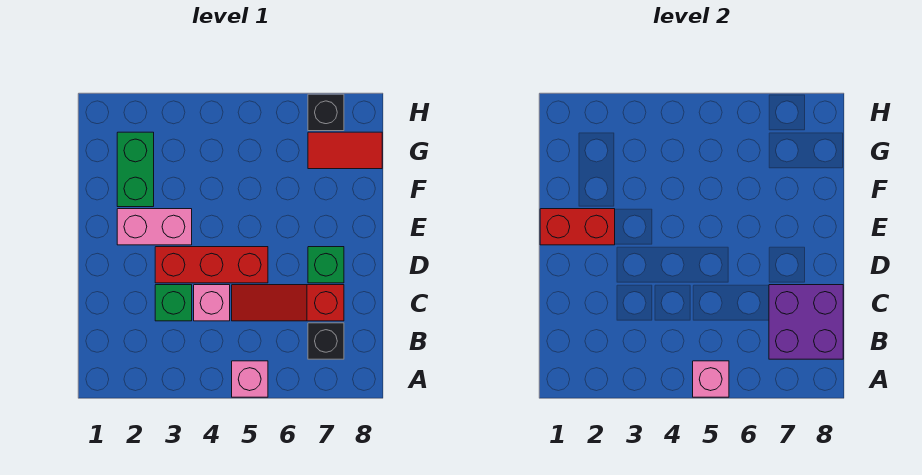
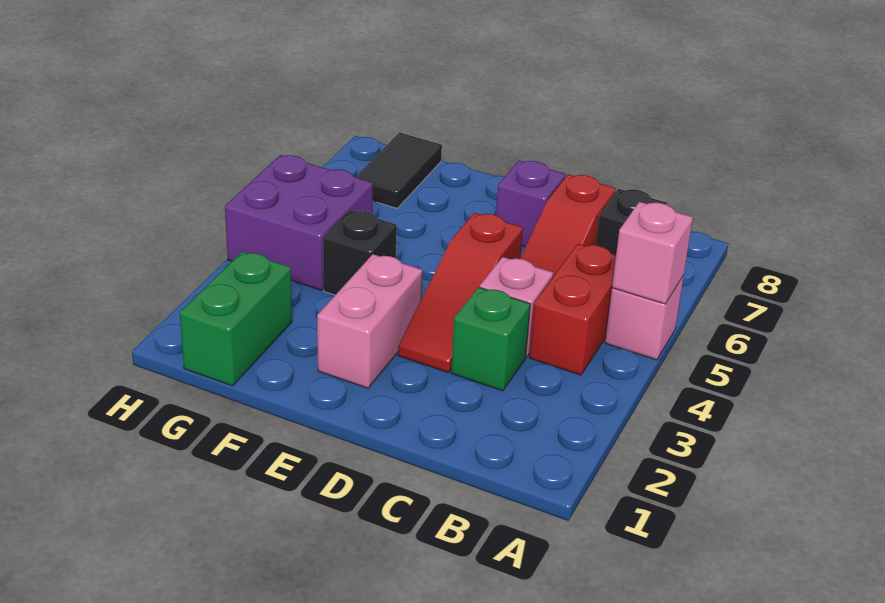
purple brick B7:C8 level 2 -> purple brick G4:H5 level 1
red brick D3:D5 level 1 -> red slope D3:D5 level 1 top 5
green brick D7 level 1 -> purple brick D7 level 1
red brick E1:E2 level 2 -> red brick B4:B5 level 1
green brick F2:G2 level 1 -> green brick G1:G2 level 1
red tile G7:G8 level 1 -> black tile G7:G8 level 1
black brick H7 level 1 -> black brick F4 level 1

